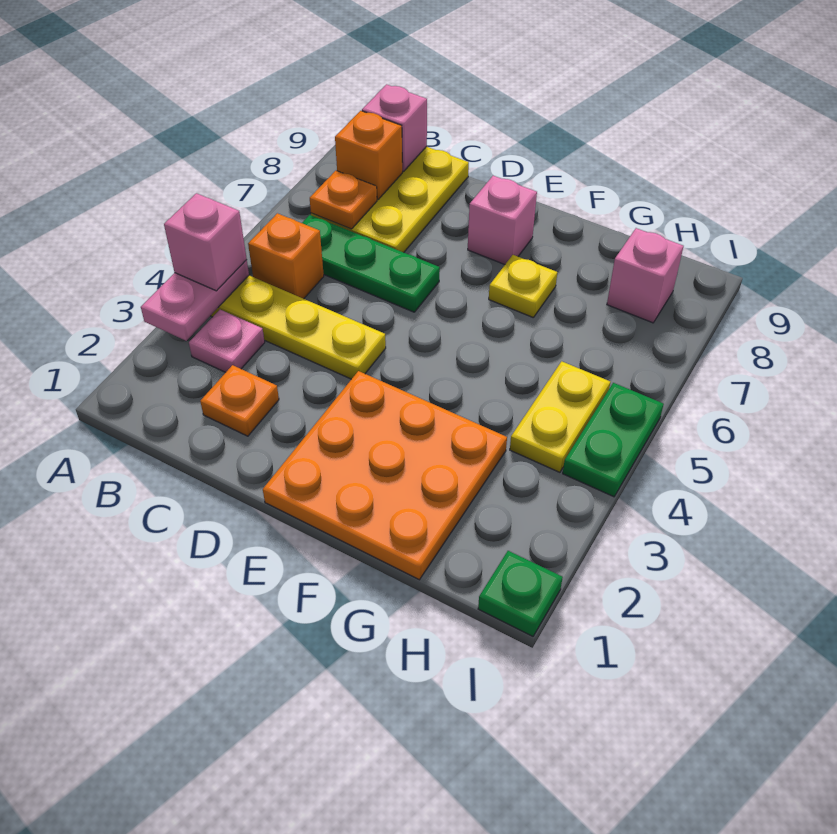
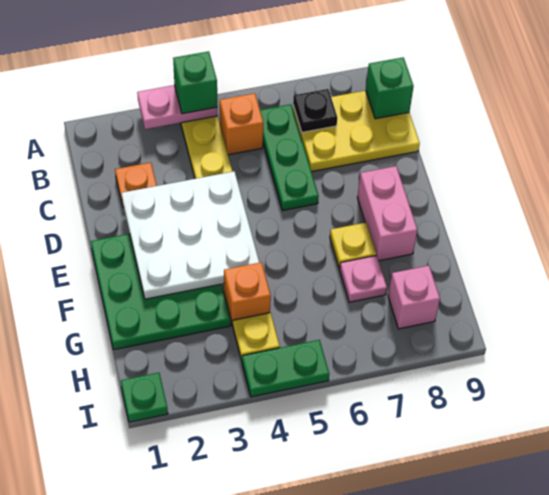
pink brick A4 level 3 -> green brick A4 level 3
pink plate B3 level 1 -> pink plate G7 level 1
orange plate B7 level 2 -> black plate B7 level 2
orange brick B8 level 2 -> orange brick G4 level 1
pink brick B9 level 2 -> green brick B9 level 2
none -> white plate D2:F4 level 2
orange plate E1:G3 level 1 -> green plate E1:G3 level 1
pink brick E8 level 1 -> pink brick E8:F8 level 1
yellow plate H4:H5 level 1 -> yellow plate H4 level 1

